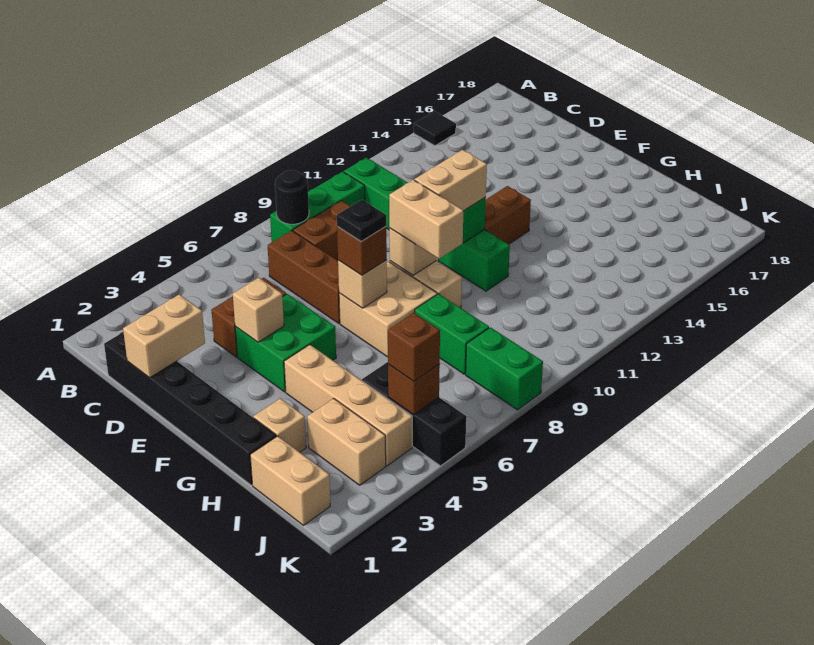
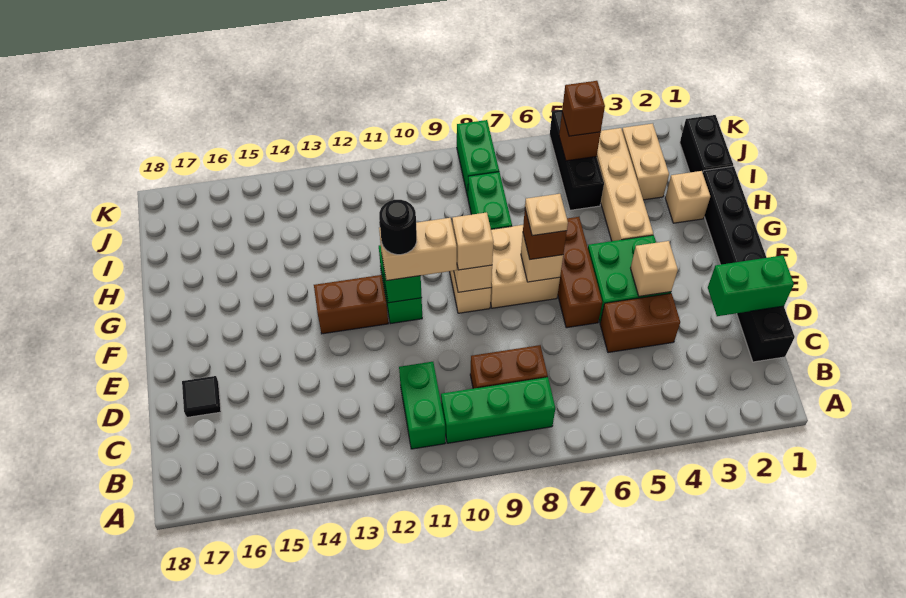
black tile A15 level 1 -> black tile D17 level 1
black round brick B8 level 2 -> black round brick F11 level 4
brown brick C7:E7 level 1 -> brown brick E6:G6 level 1
tan brick D1:D2 level 2 -> green brick D1:D2 level 2
black plate F7 level 4 -> tan plate F7 level 4
tan brick F9:G9 level 3 -> tan brick F9 level 3
tan brick I1:J1 level 1 -> black brick I1:J1 level 1

